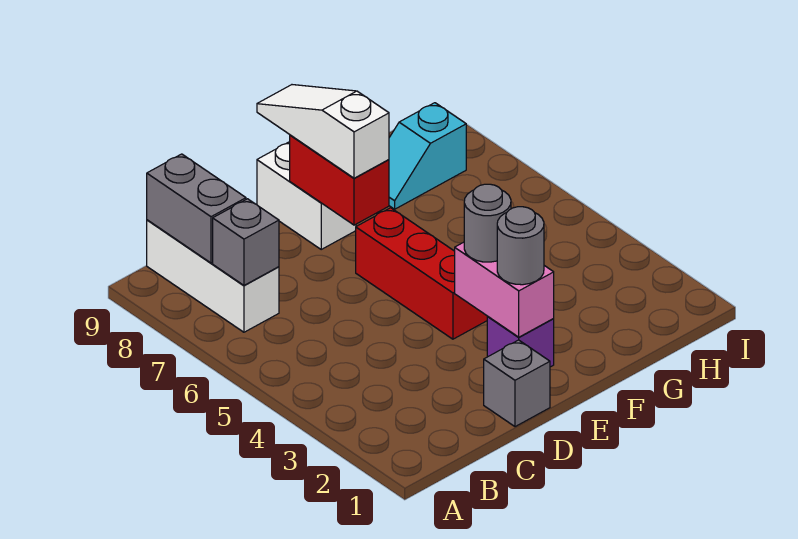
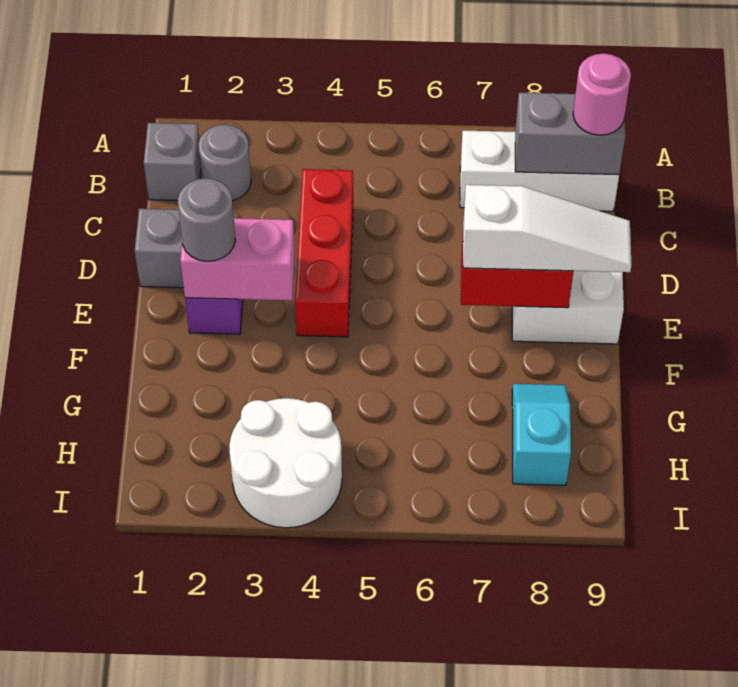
grey brick B7 level 2 -> grey brick B1 level 1
none -> pink round brick B9 level 3
grey round brick E3 level 3 -> grey round brick B2 level 1
red brick E4:E6 level 1 -> red brick C4:E4 level 1
none -> white round brick H3:I4 level 1

